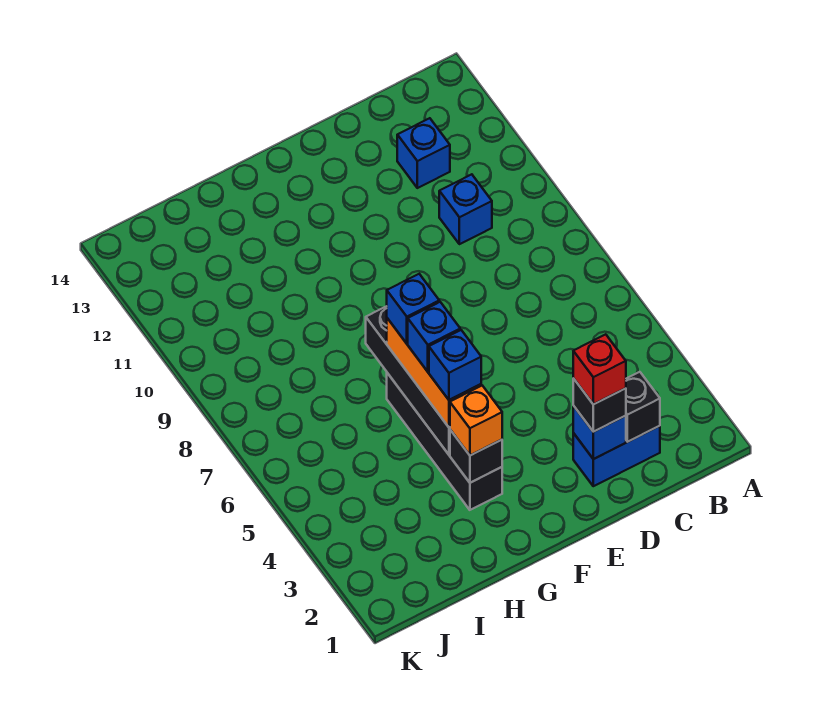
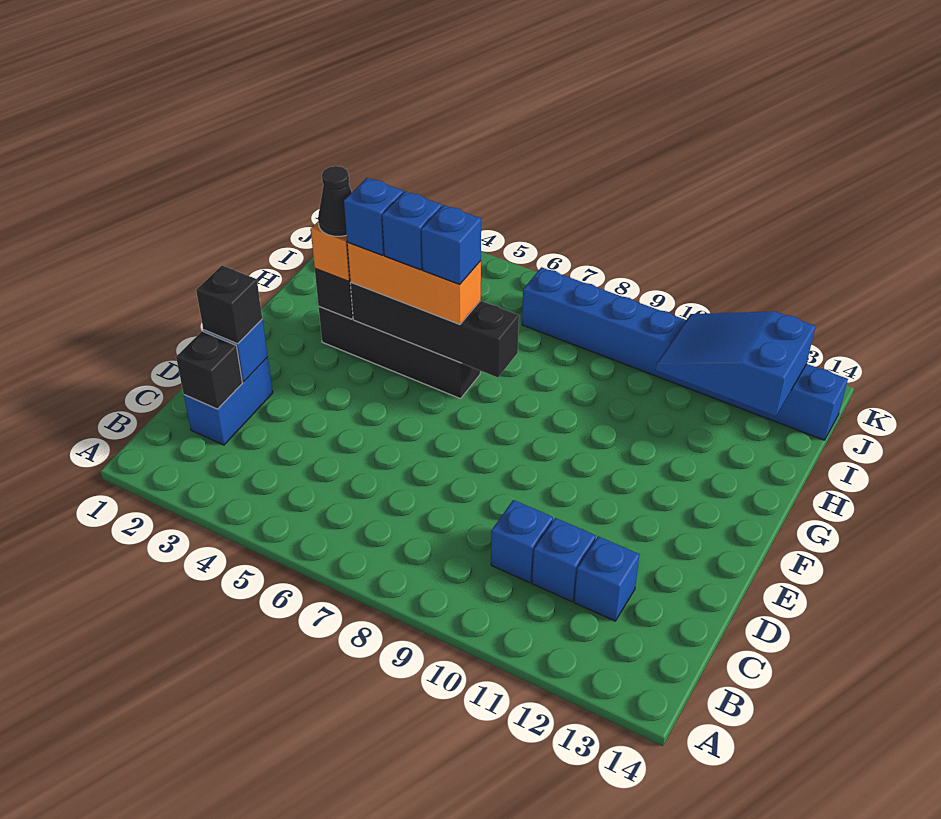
none -> blue brick C11 level 1
red brick D2 level 4 -> none
none -> black cone G3 level 4
none -> blue slope I11:J13 level 2 top 13
none -> blue brick J7:J14 level 1

